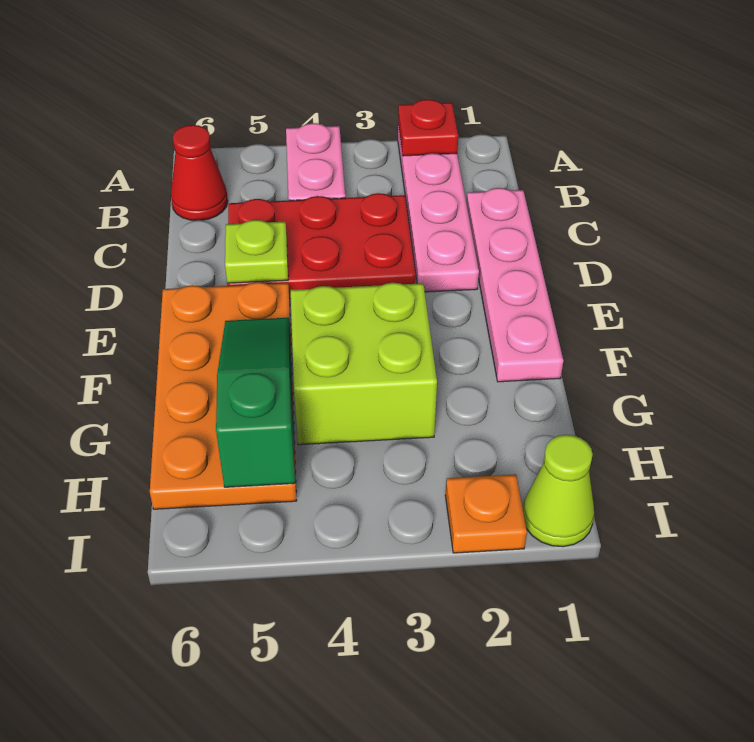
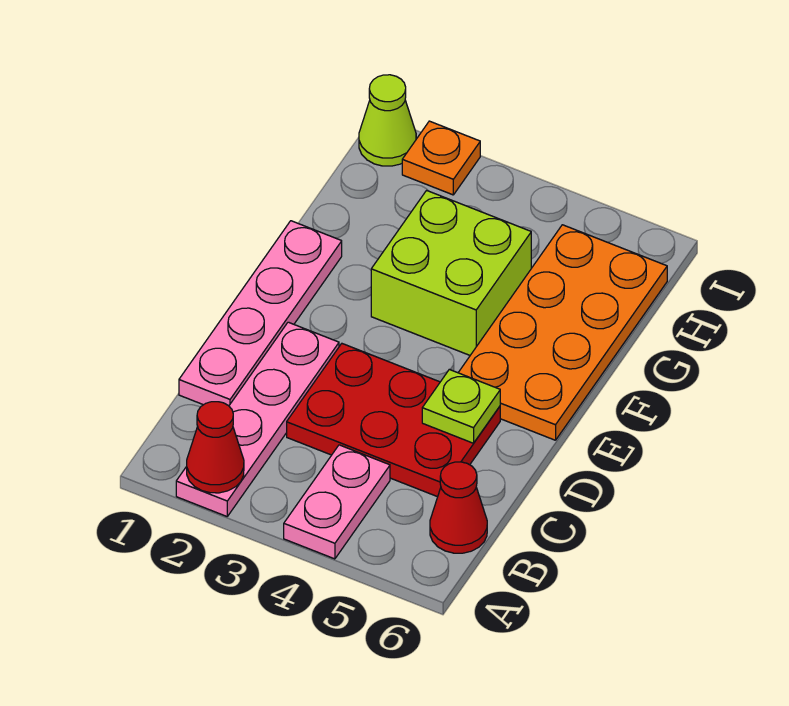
red plate A2 level 2 -> red cone A2 level 2
green slope F5:H5 level 2 top H -> none

